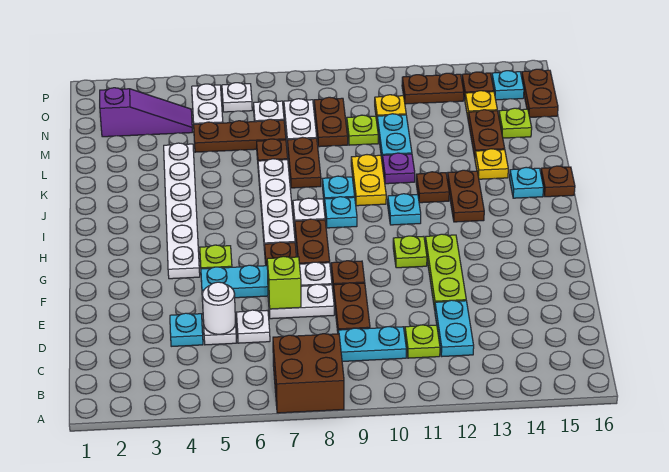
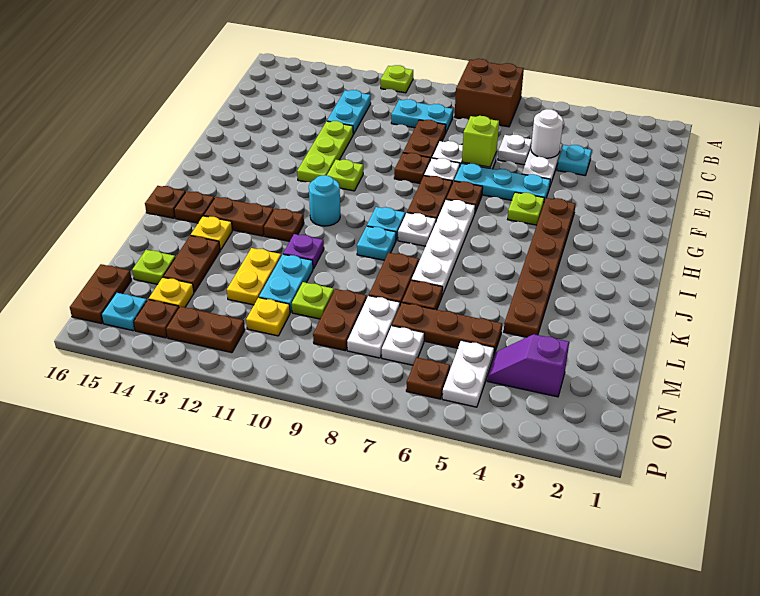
lime plate C11 level 1 -> lime plate A11 level 1
white plate G4:L4 level 1 -> brown plate G4:L4 level 1
cyan plate I11 level 1 -> cyan round brick I11 level 1
brown plate I13:J13 level 1 -> brown plate J13:J14 level 1
yellow plate J10:K10 level 1 -> yellow plate L12:M12 level 1
cyan plate J15 level 1 -> brown plate J15 level 1
purple slope N2:N4 level 1 top 2 -> purple slope N3:N4 level 1 top 3
white plate O6 level 1 -> brown plate O6 level 1

